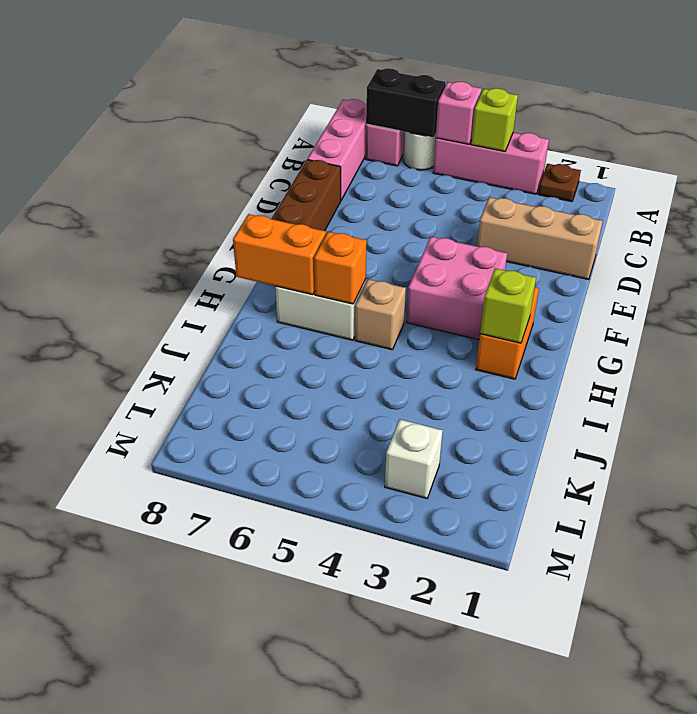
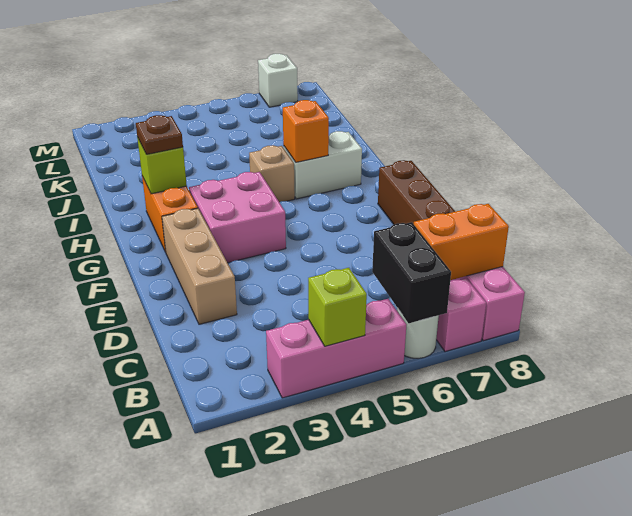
brown plate A2 level 1 -> brown plate H2 level 3
pink brick A5 level 2 -> none
black brick A6:A7 level 2 -> black brick A6:B6 level 2
tan brick D1:D3 level 1 -> tan brick D2:F2 level 1
orange brick H7:H8 level 2 -> orange brick B7:B8 level 2
white brick L3 level 1 -> white brick M7 level 1

